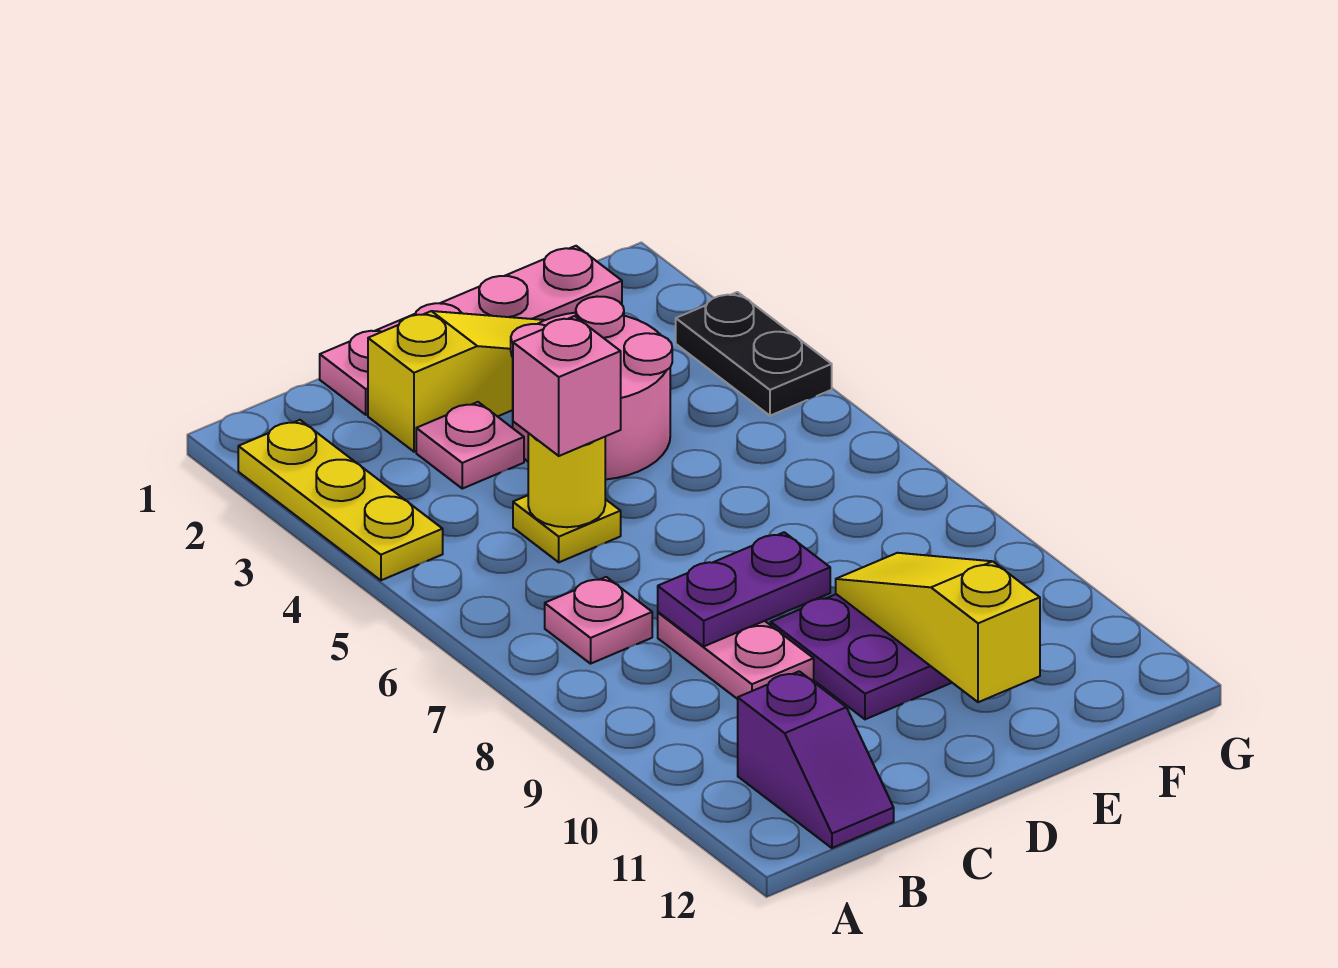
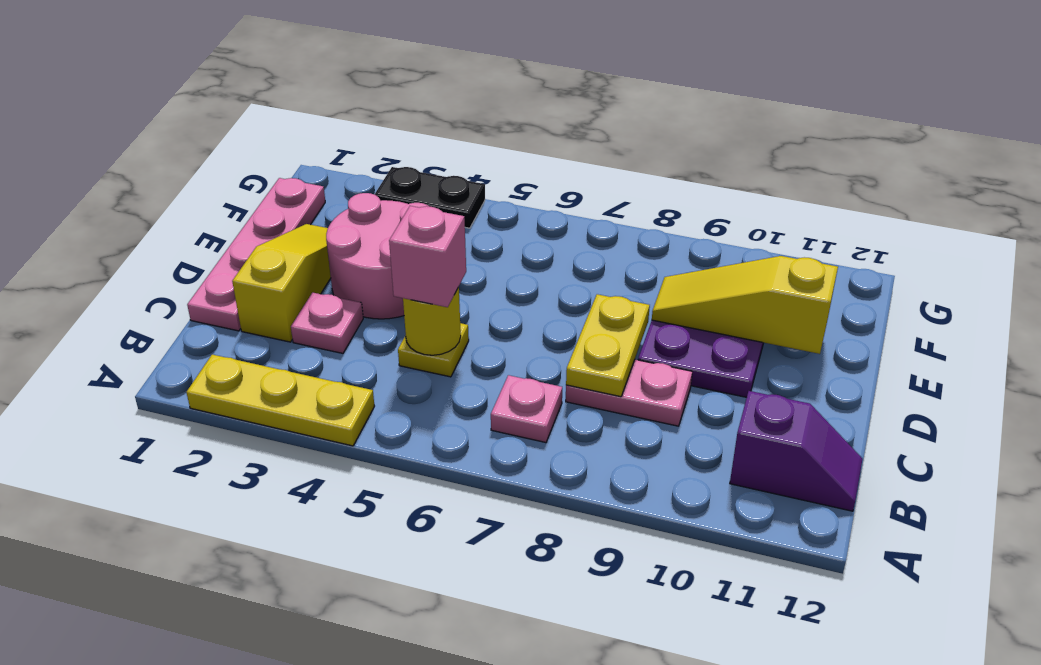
purple plate C8:D8 level 2 -> yellow plate C8:D8 level 2

